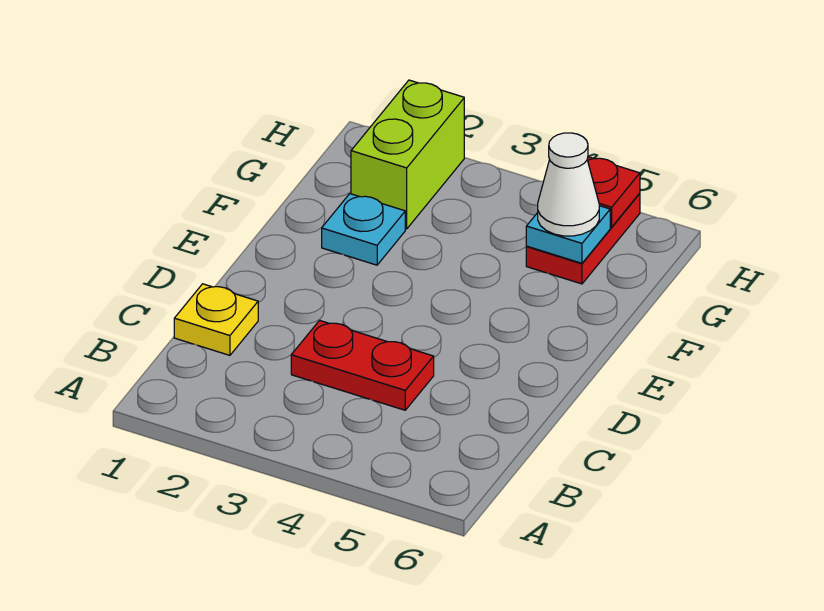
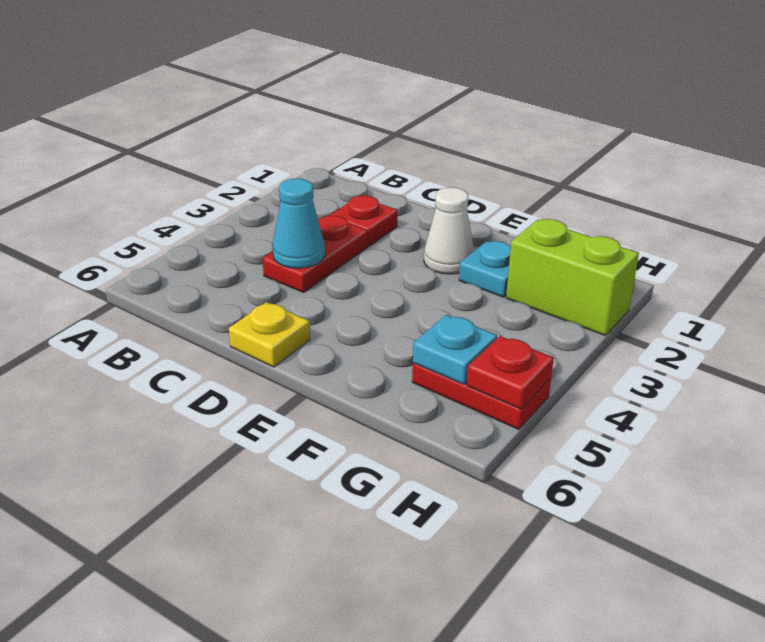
yellow plate C1 level 1 -> yellow plate D6 level 1
none -> red plate C2 level 1
none -> cyan cone C4 level 2
white cone G5 level 3 -> white cone E2 level 1

